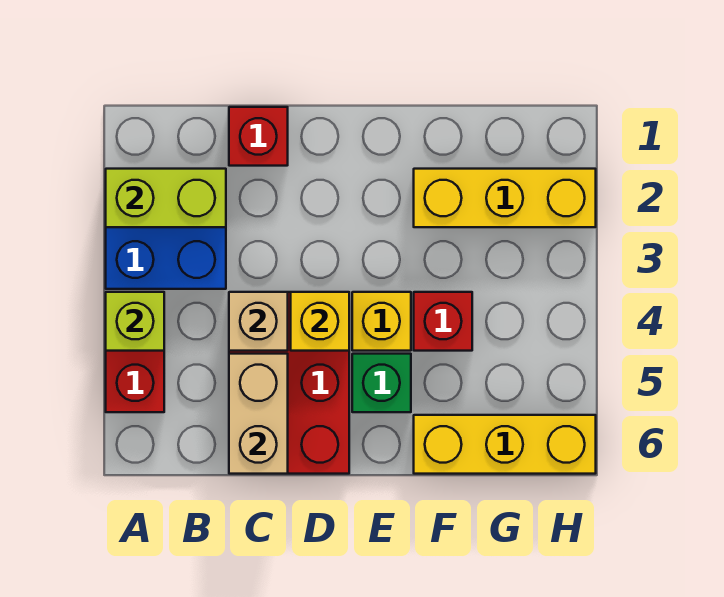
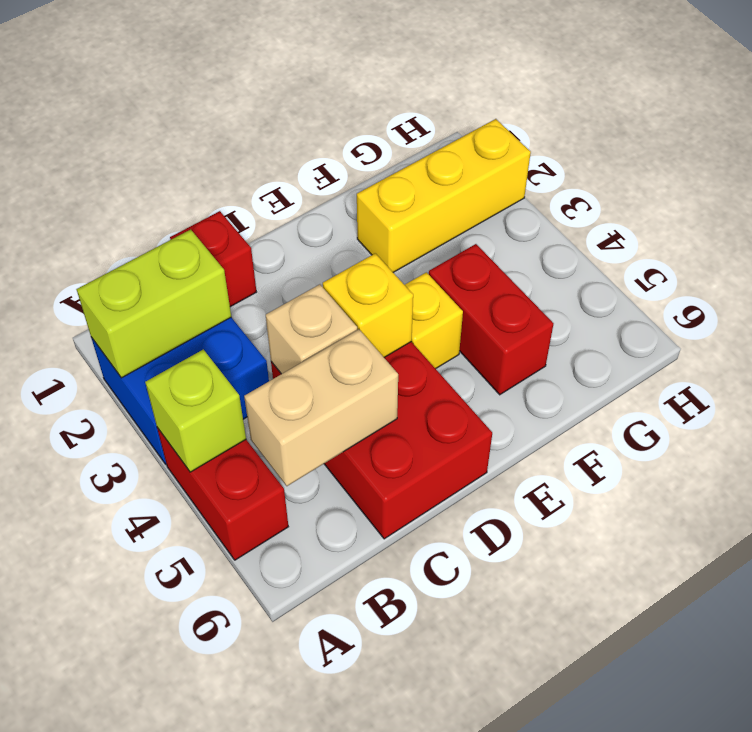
tan brick C5:C6 level 2 -> tan brick B5:C5 level 2
green brick E5 level 1 -> none
red brick F4 level 1 -> red brick F4:F5 level 1
yellow brick F6:H6 level 1 -> none

